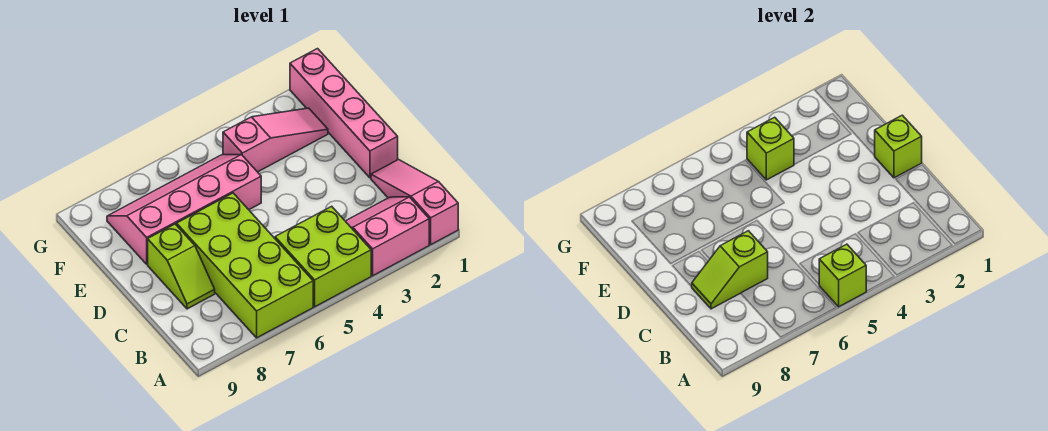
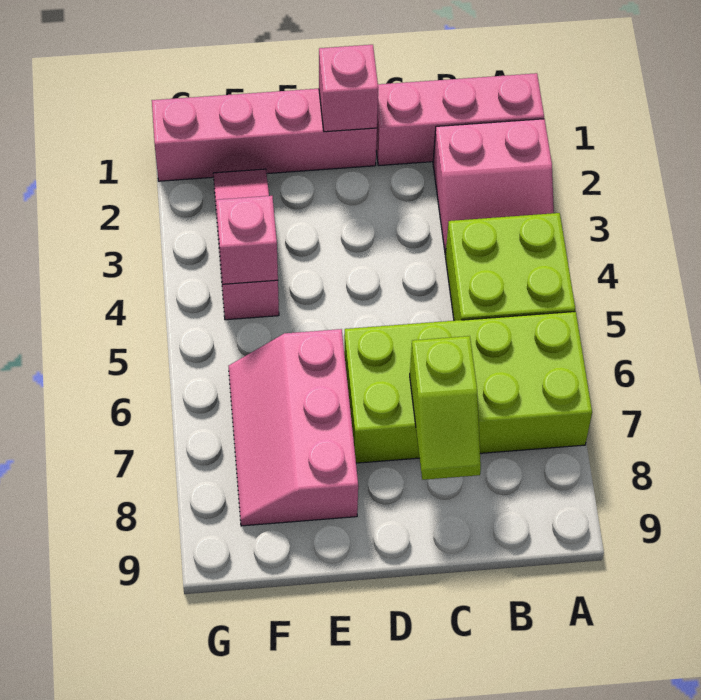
pink slope A1:C1 level 1 top A -> pink brick A1:C1 level 1
pink slope A2:B3 level 1 top A -> pink slope A2:B3 level 1 top 2
lime brick A5 level 2 -> none
lime slope C8:D8 level 1 top D -> none
lime brick D1 level 2 -> pink brick D1 level 2
pink slope E5:F8 level 1 top E -> pink slope E6:F8 level 1 top E
lime brick F4 level 2 -> pink brick F4 level 2

